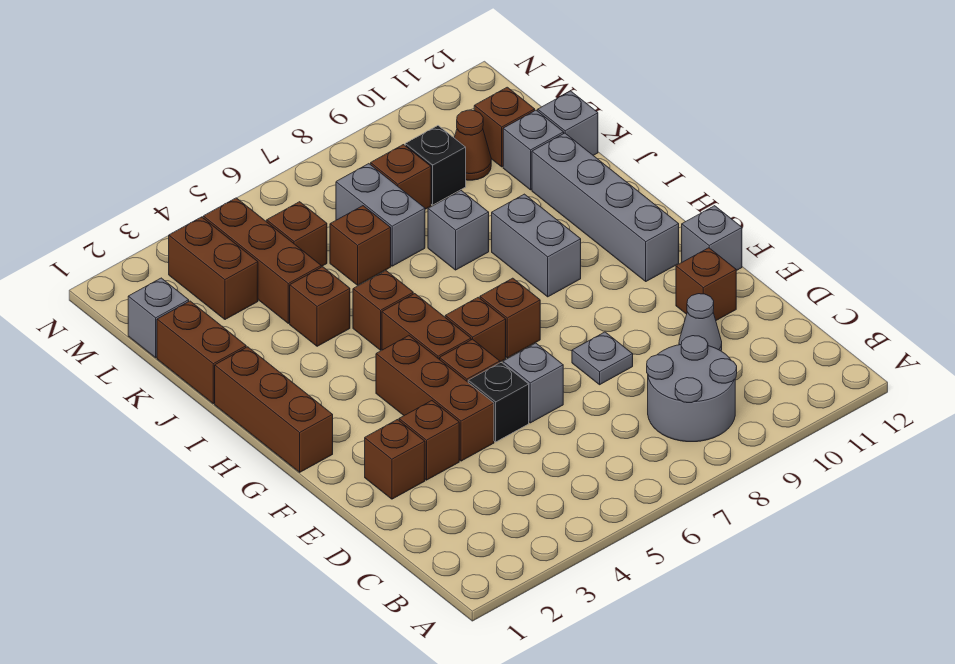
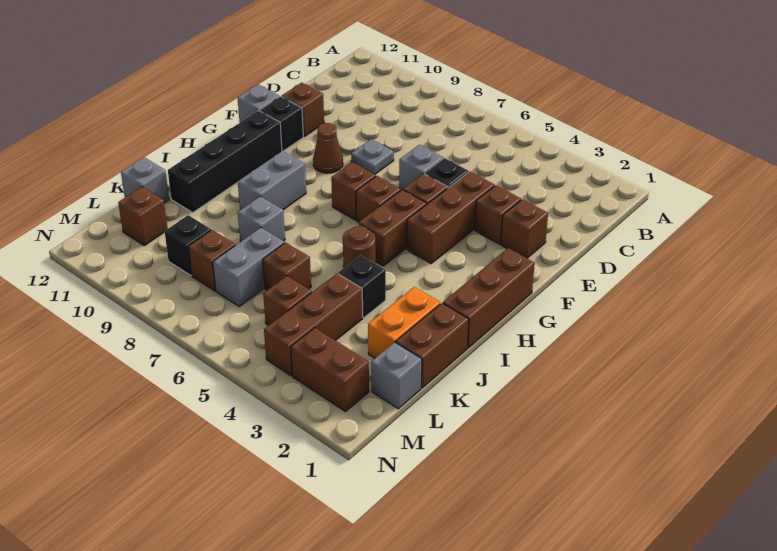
grey round brick B8:C9 level 1 -> none
grey cone D10 level 1 -> none
none -> black brick F11 level 1
grey brick G11:J11 level 1 -> black brick G11:J11 level 1
brown brick I5 level 1 -> brown round brick I5 level 1
none -> orange brick J2:K2 level 1
brown brick J4 level 1 -> black brick J4 level 1
grey brick K11 level 1 -> none
brown brick L3:M3 level 1 -> brown brick M2:M3 level 1
brown cone L10 level 1 -> brown cone F9 level 1

